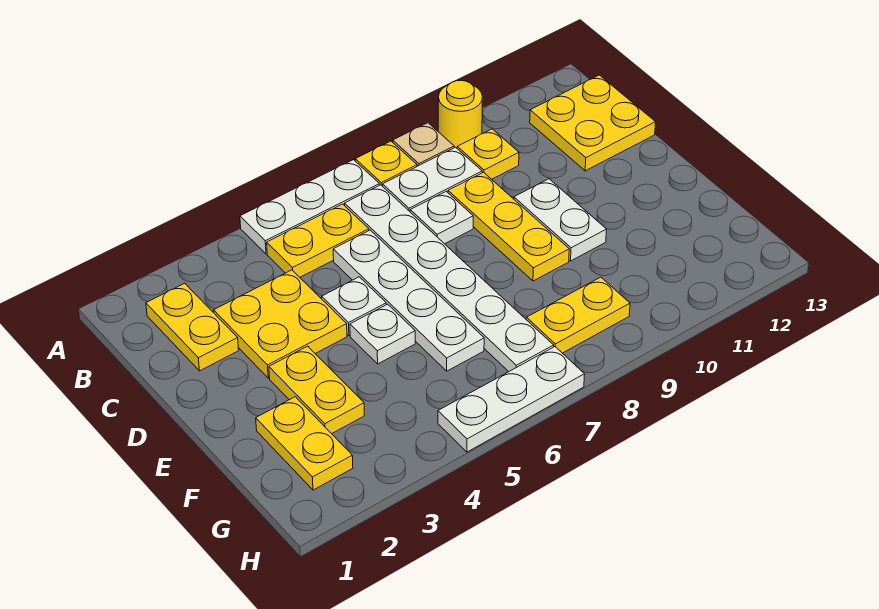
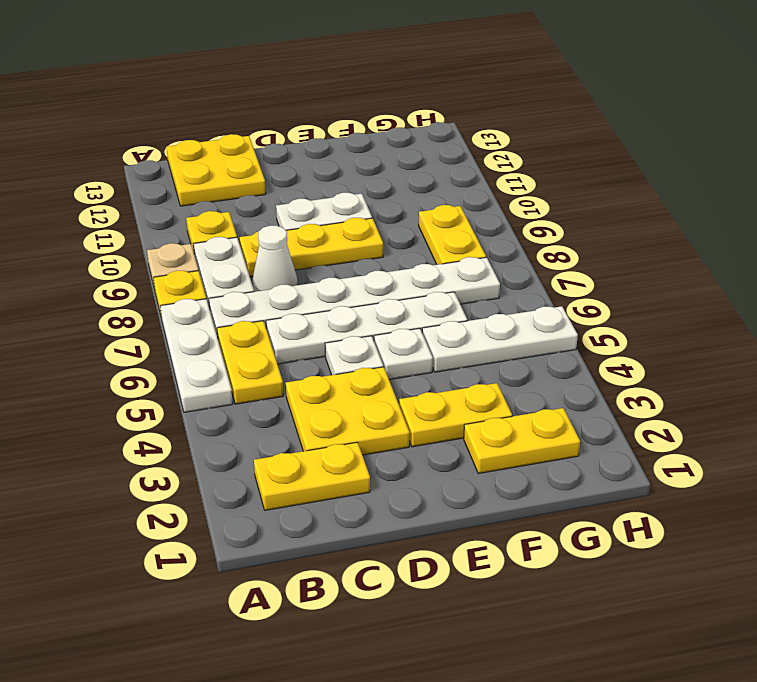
yellow round brick A10 level 1 -> none
white plate C8 level 1 -> white cone C8 level 1
white plate H5:H7 level 1 -> white plate F5:H5 level 1

